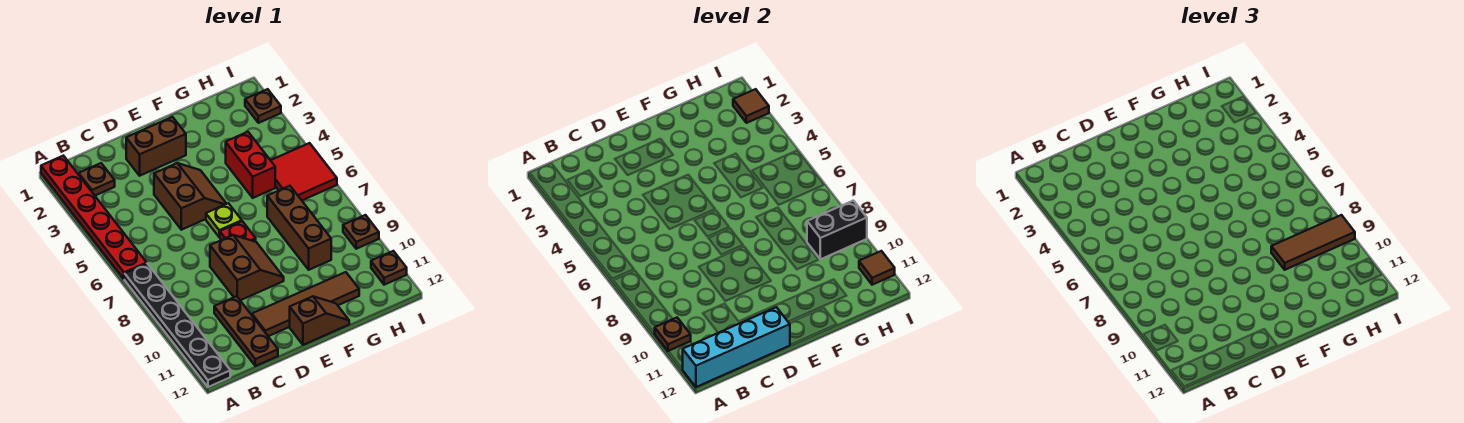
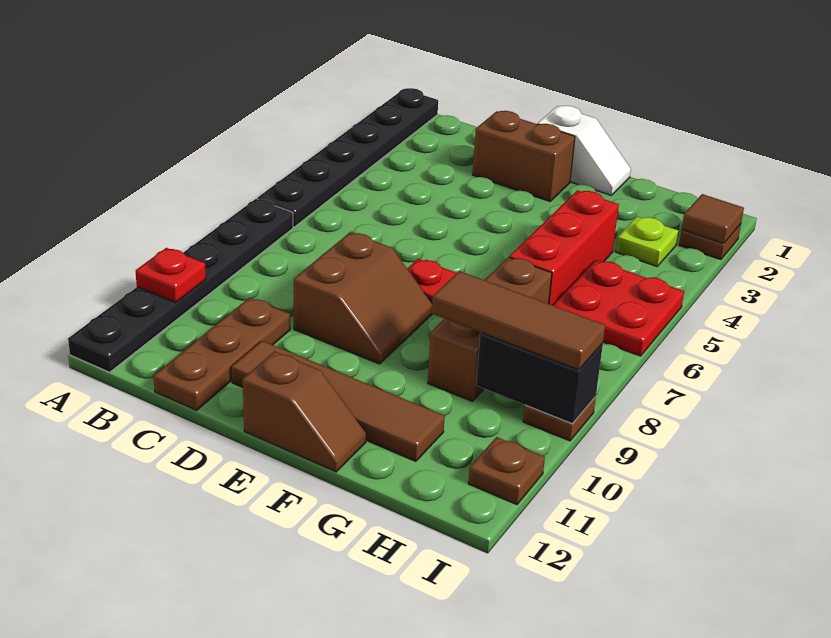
red plate A1:A6 level 1 -> black plate A1:A6 level 1
brown plate A10 level 2 -> red plate A10 level 2
cyan brick A12:D12 level 2 -> none
brown plate B2 level 1 -> none
brown slope D4:E5 level 1 top D -> none
none -> white slope E1:F1 level 1 top E
lime plate E6 level 1 -> lime plate H3 level 1
red brick G4:G5 level 1 -> red brick G4:G6 level 1
red tile H5:I6 level 1 -> red plate H5:I6 level 1
brown tile I11 level 2 -> none

